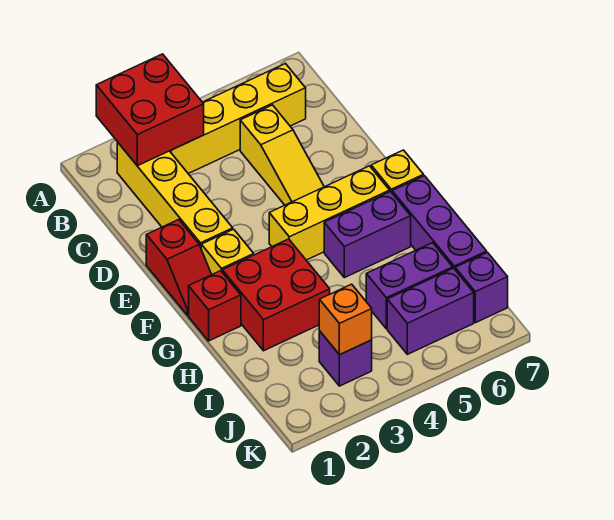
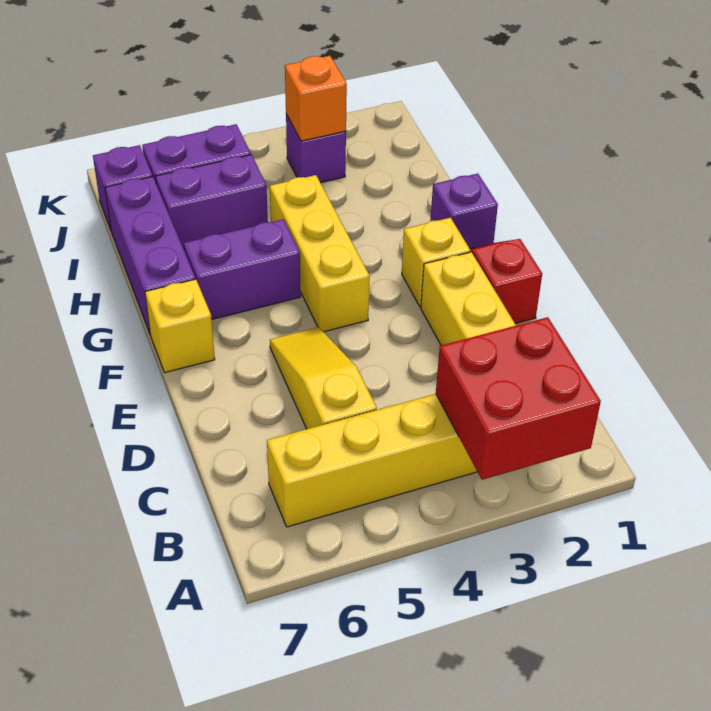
yellow brick F4:F6 level 1 -> yellow brick F4:H4 level 1
red brick G1 level 1 -> purple brick G1 level 1
red brick G2:H3 level 1 -> none

